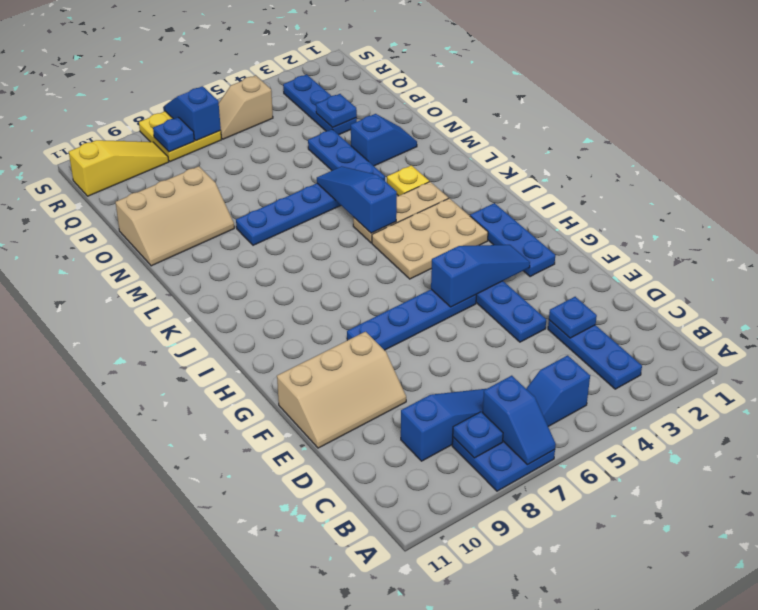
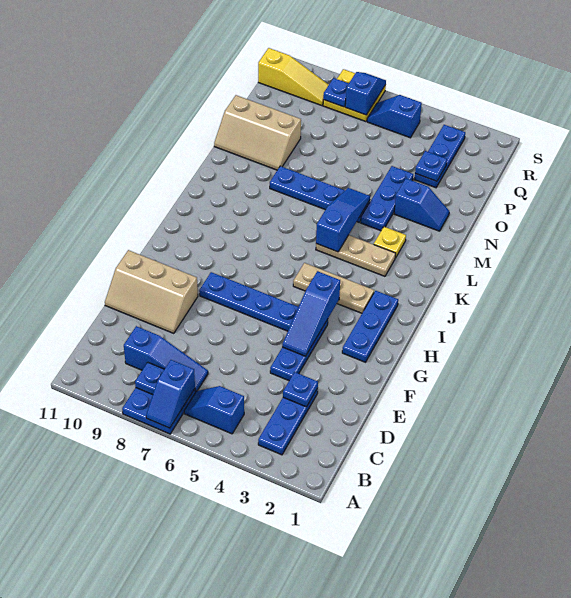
blue slope G3:G5 level 2 top 5 -> blue slope F4:H4 level 2 top H
tan plate I3:J5 level 1 -> tan plate I3:I5 level 1
tan slope R5:R6 level 1 top 5 -> blue slope R5:R6 level 1 top 5

